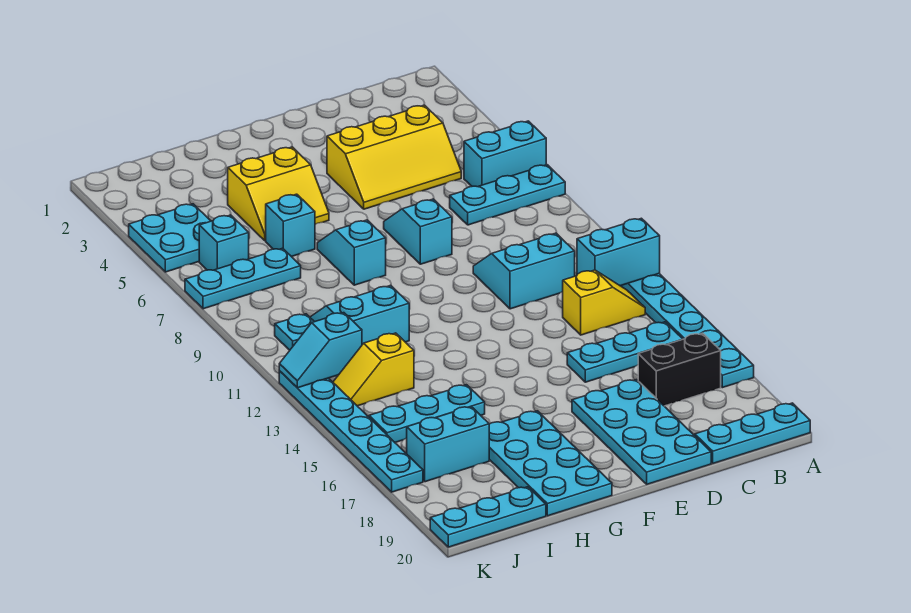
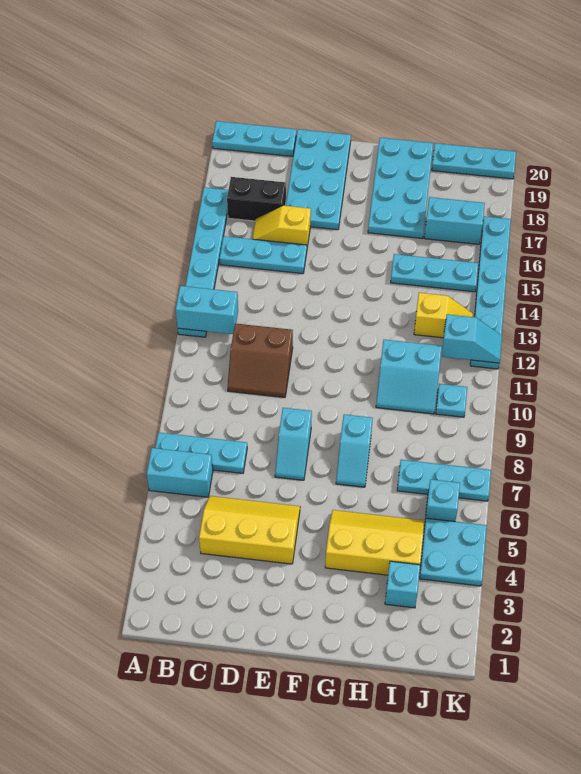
yellow slope B13:C13 level 1 top C -> yellow slope C16:D16 level 1 top D
cyan slope C10:D11 level 1 top 11 -> brown slope C10:D11 level 1 top 11
yellow slope G4:H5 level 1 top 4 -> yellow slope G4:I5 level 1 top 4
cyan brick H6 level 1 -> cyan brick I3 level 1

